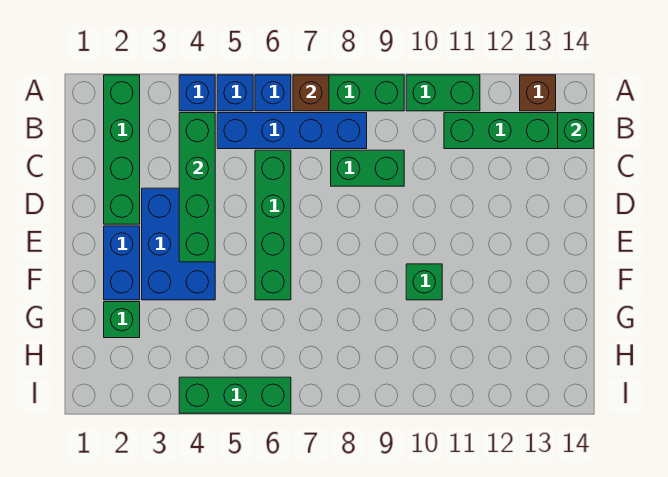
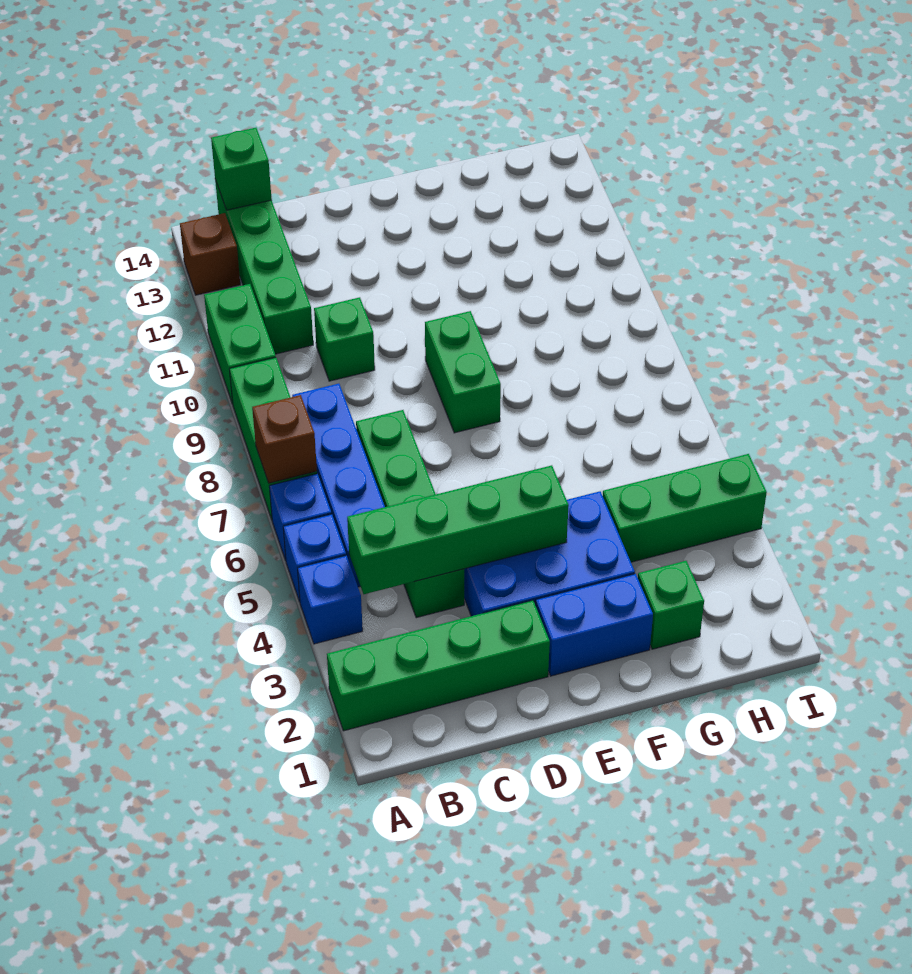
green brick C6:F6 level 1 -> green brick C4:C7 level 1
green brick C8:C9 level 1 -> green brick E8:E9 level 1
green brick F10 level 1 -> green brick C10 level 1
green brick I4:I6 level 1 -> green brick G4:I4 level 1

